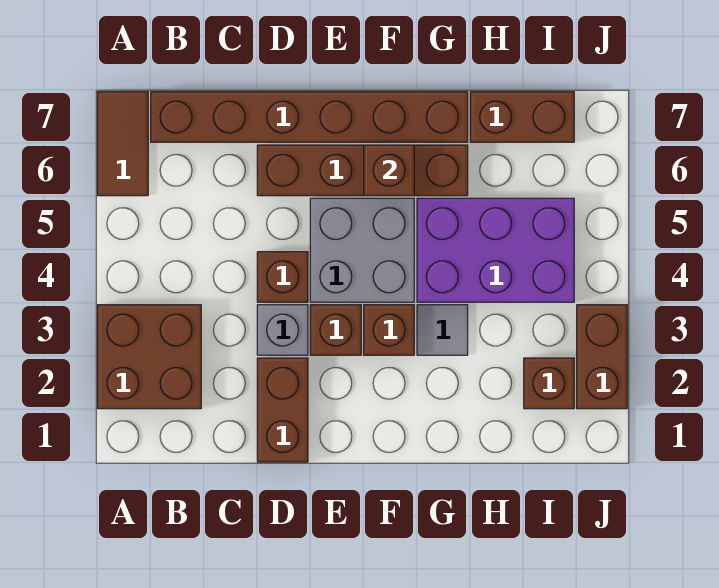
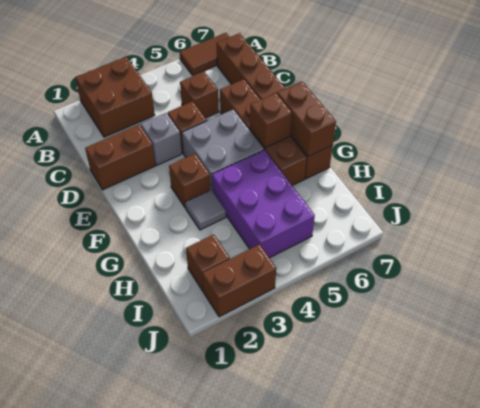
brown brick E3 level 1 -> brown brick C5 level 1
brown brick H7:I7 level 1 -> brown brick F7:G7 level 2

